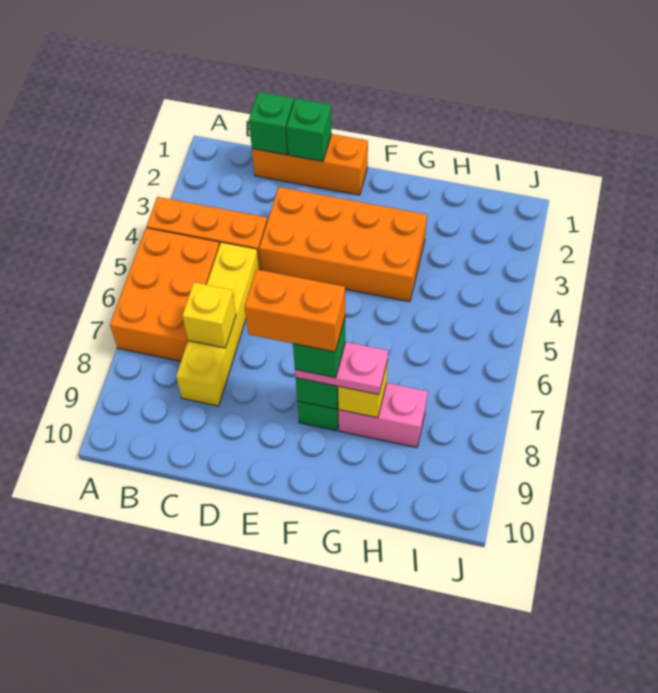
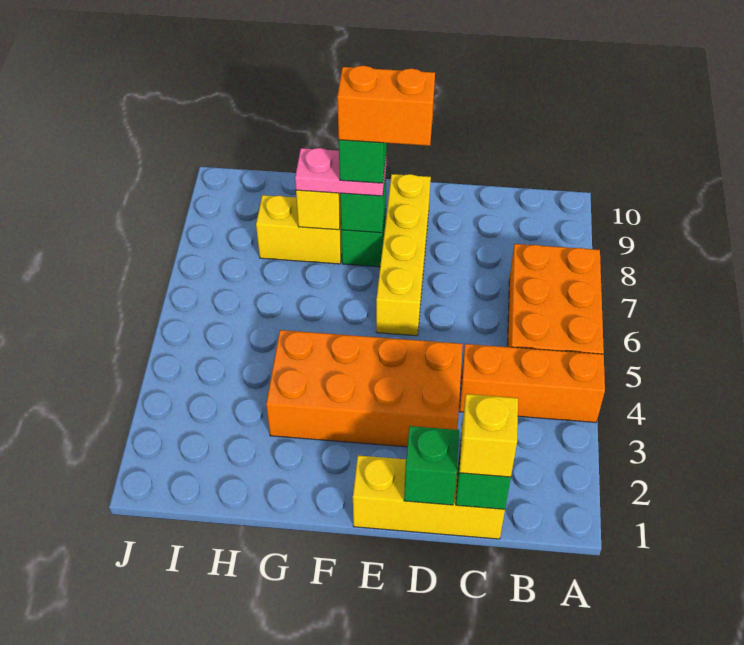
orange brick C1:E1 level 1 -> yellow brick C1:E1 level 1
yellow brick C5:C8 level 1 -> yellow brick E6:E9 level 1
yellow brick C7 level 2 -> yellow brick C1 level 3
pink brick G8:H8 level 1 -> yellow brick G8:H8 level 1

